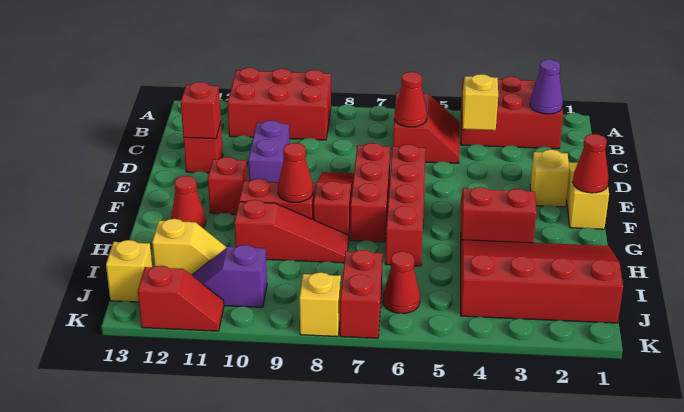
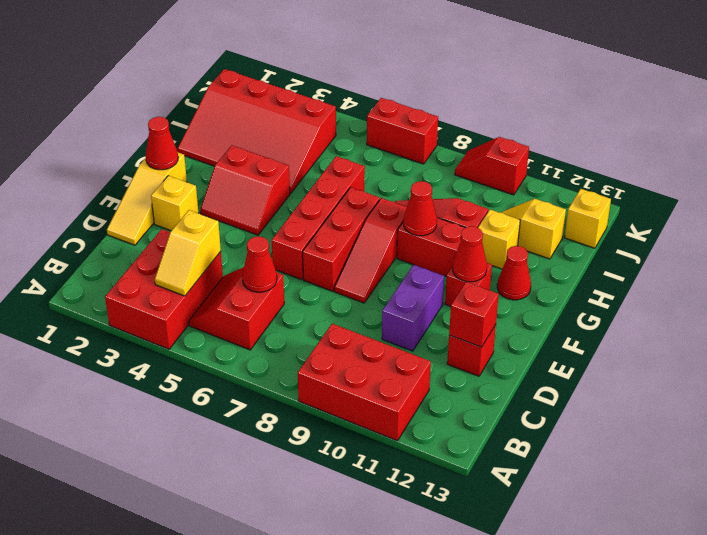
red brick A2:B4 level 1 -> red brick A3:C4 level 1
purple cone B2 level 2 -> none
red cone J6 level 1 -> red cone F11 level 2
red brick J7:K7 level 1 -> red brick K6:K7 level 1
purple slope J10:J11 level 1 top 10 -> none
yellow brick K8 level 1 -> yellow brick H11 level 1
red slope K11:K12 level 1 top 12 -> red slope K9:K10 level 1 top 10

